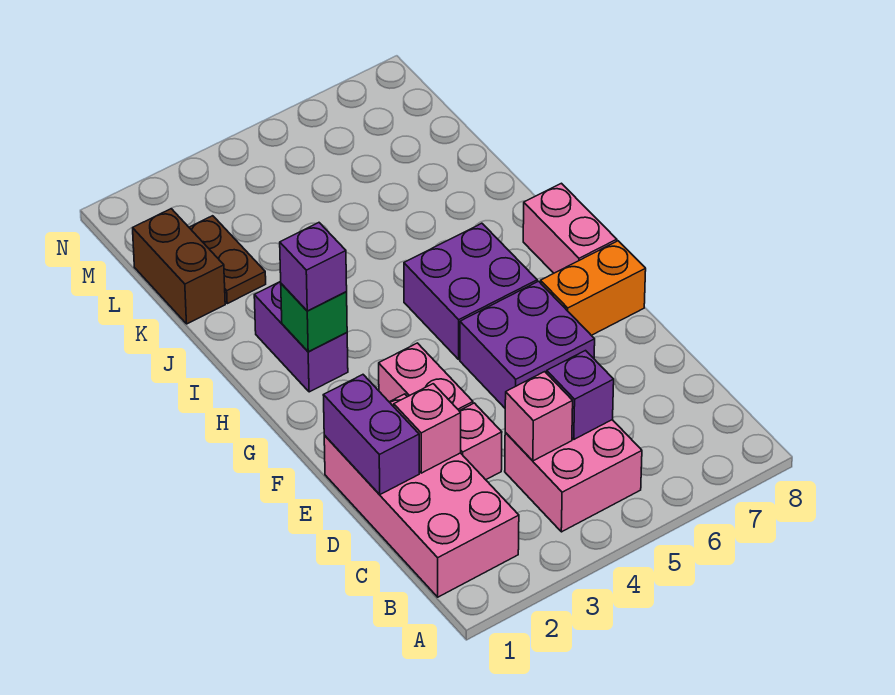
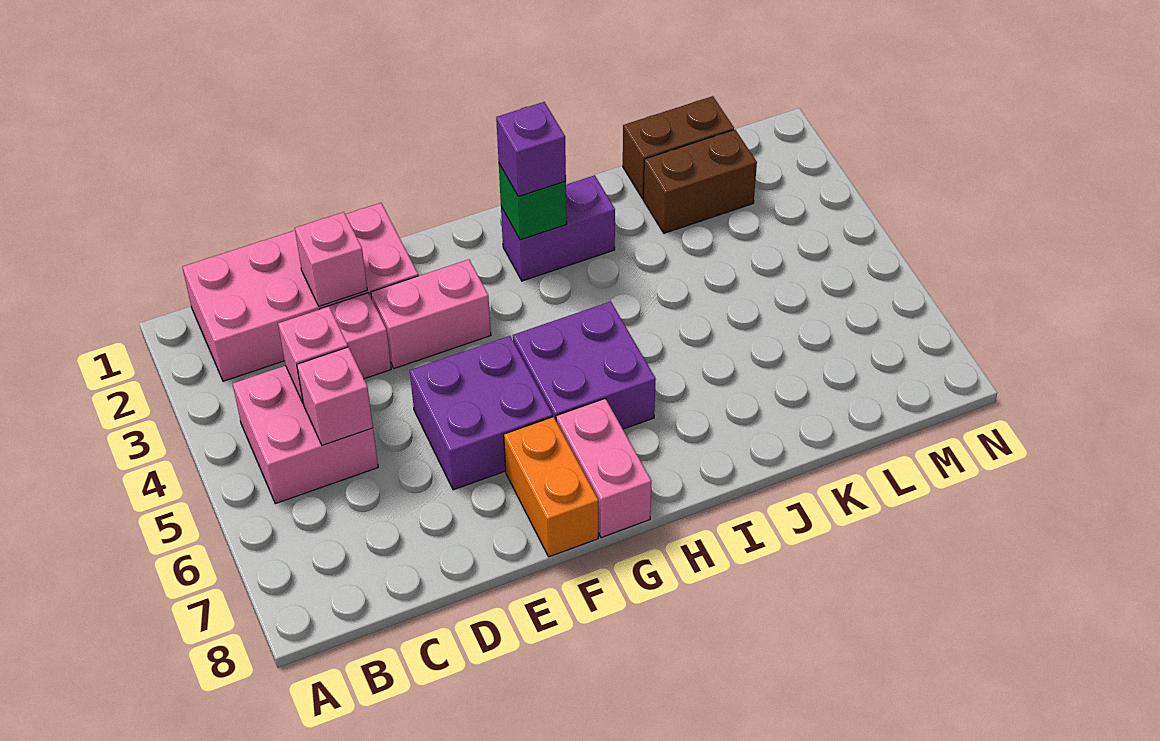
purple brick C5 level 2 -> pink brick C5 level 2
purple brick D1:E1 level 2 -> none
pink brick G8:H8 level 1 -> pink brick G7:G8 level 1
brown plate K2:L2 level 1 -> brown brick K2:L2 level 1

